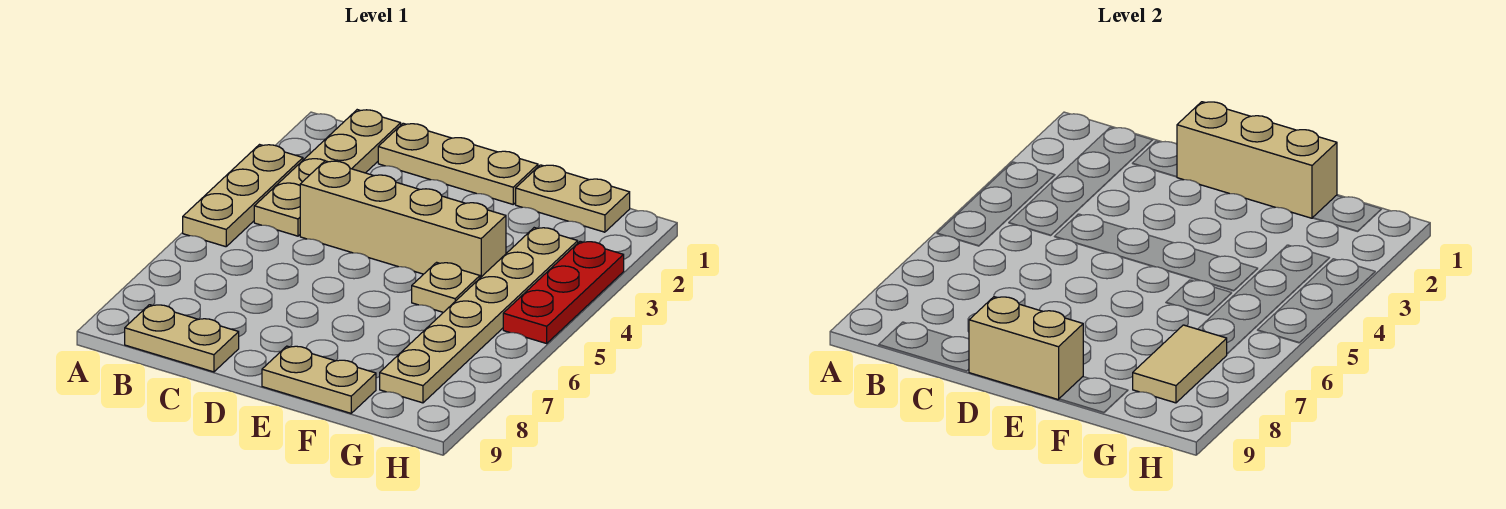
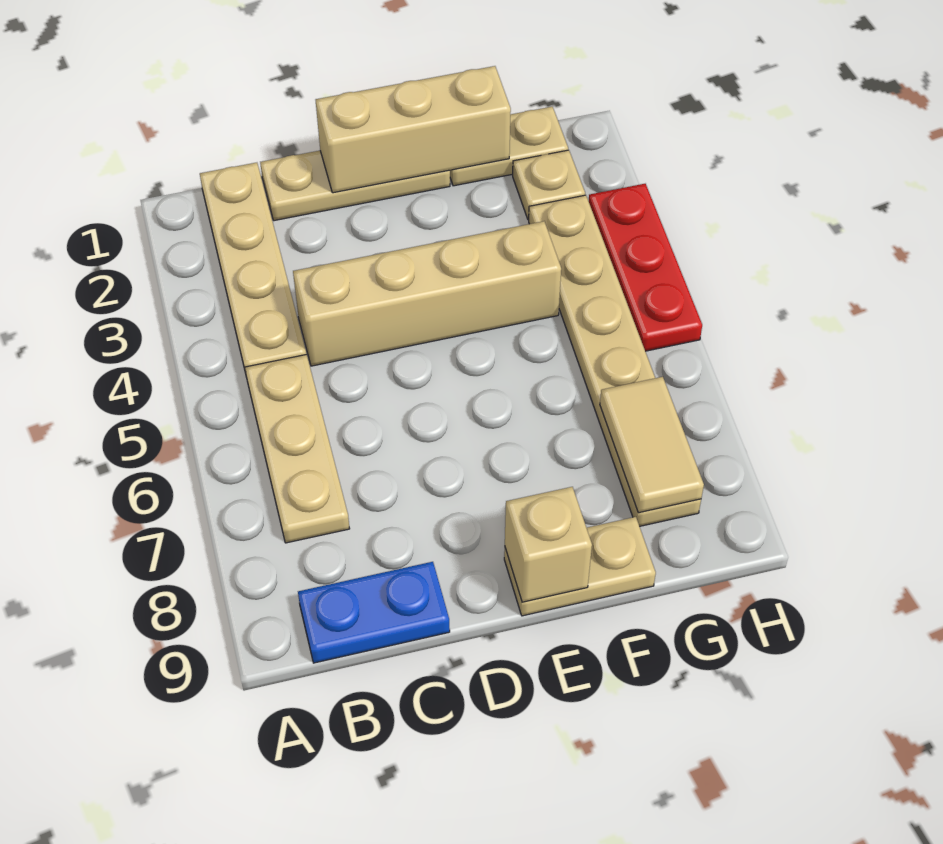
tan plate A3:A5 level 1 -> tan plate B5:B7 level 1
tan plate B9:C9 level 1 -> blue plate B9:C9 level 1
tan brick D9:E9 level 2 -> tan brick E9 level 2
tan plate F5 level 1 -> tan plate G2 level 1

